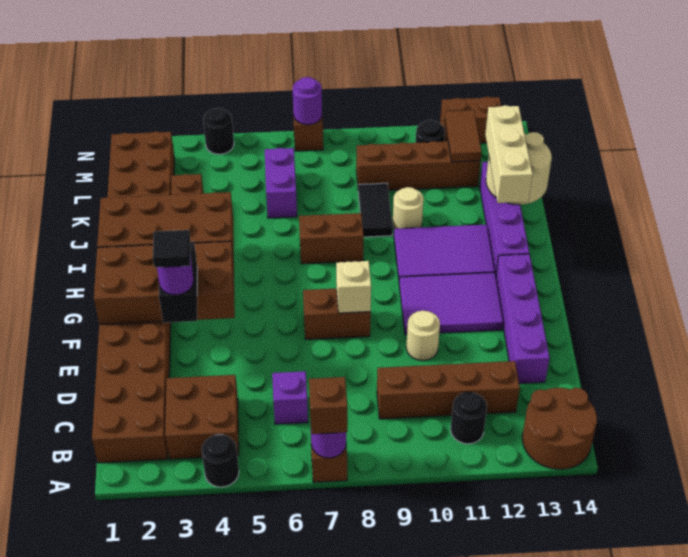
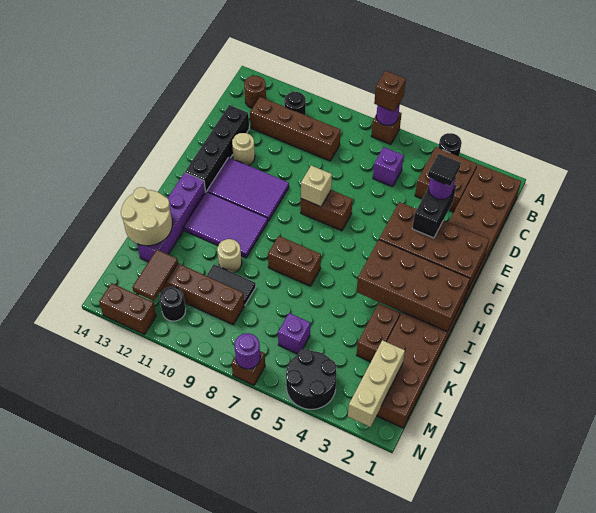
brown round brick A13:B14 level 1 -> brown round brick B13 level 1
purple brick D13:G13 level 1 -> black brick D13:G13 level 1
tan round brick E10 level 1 -> tan round brick E12 level 1
tan brick I13:K13 level 3 -> tan brick L2:N2 level 2
black tile J9:K9 level 1 -> black tile K9:K10 level 1
purple brick K6:L6 level 1 -> purple brick L6 level 1
black round brick N4 level 1 -> black round brick M4:N5 level 1

